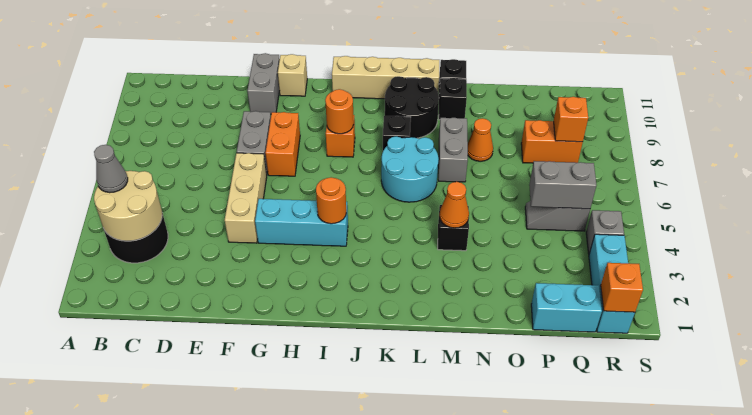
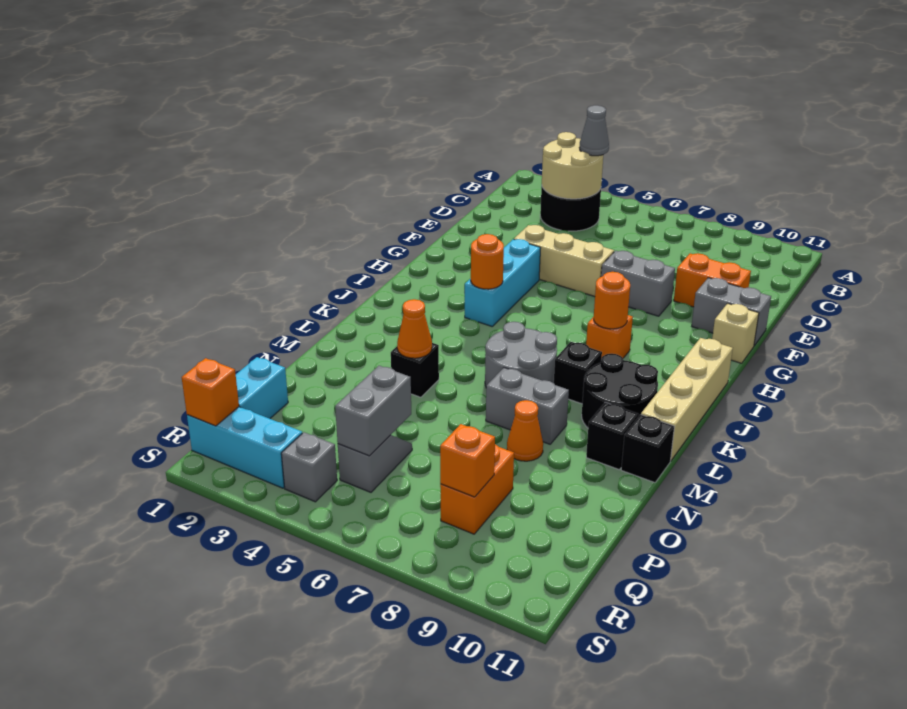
orange brick G7:G8 level 1 -> orange brick E9:E10 level 1
cyan round brick K6:L7 level 1 -> grey round brick K6:L7 level 1

